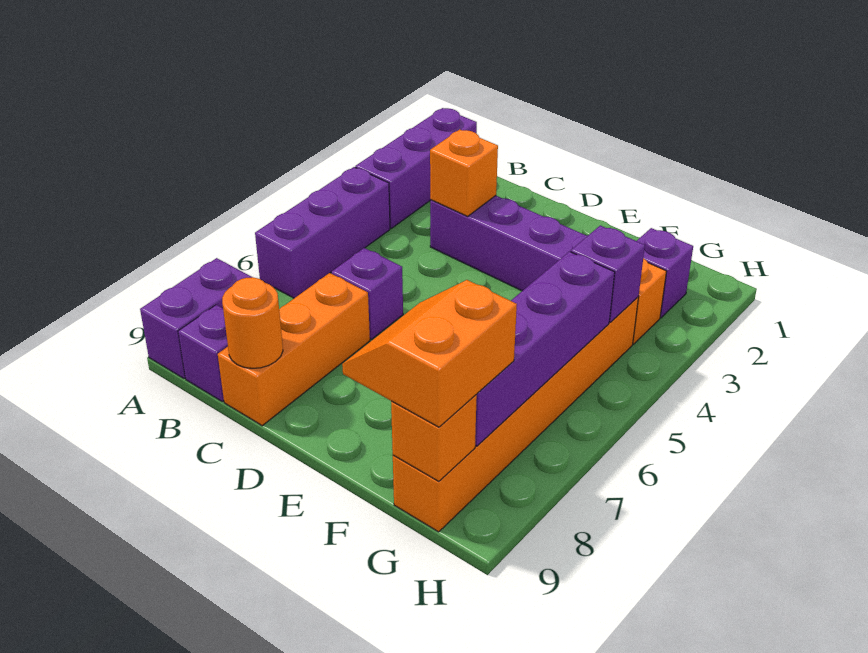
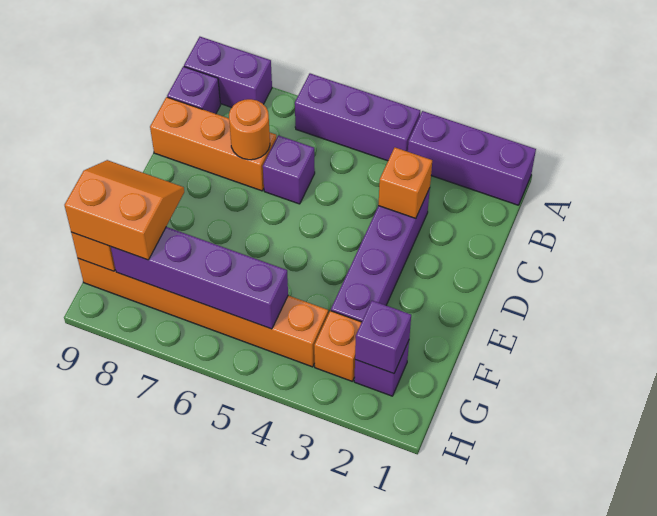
orange round brick C9 level 2 -> orange round brick C7 level 2
purple brick G4 level 2 -> purple brick G2 level 2

